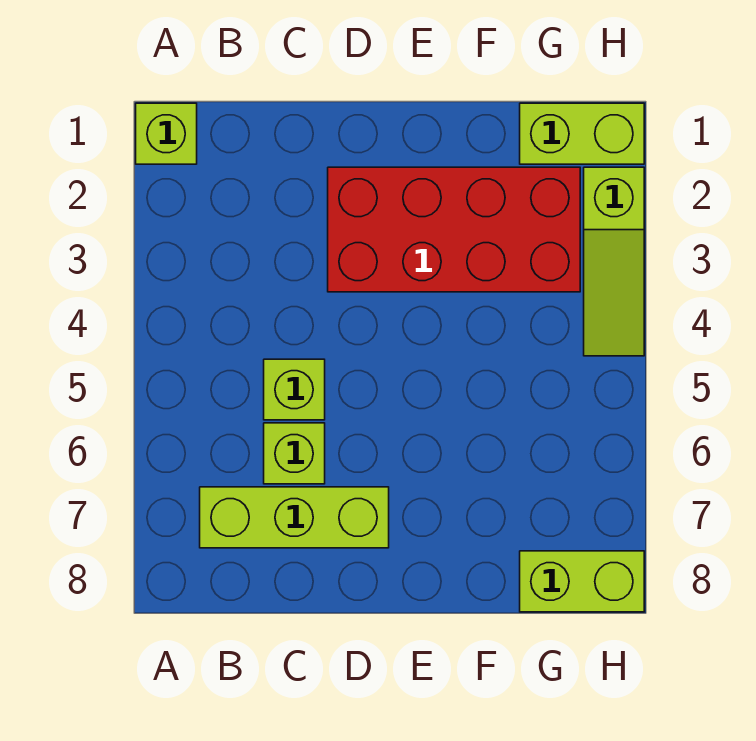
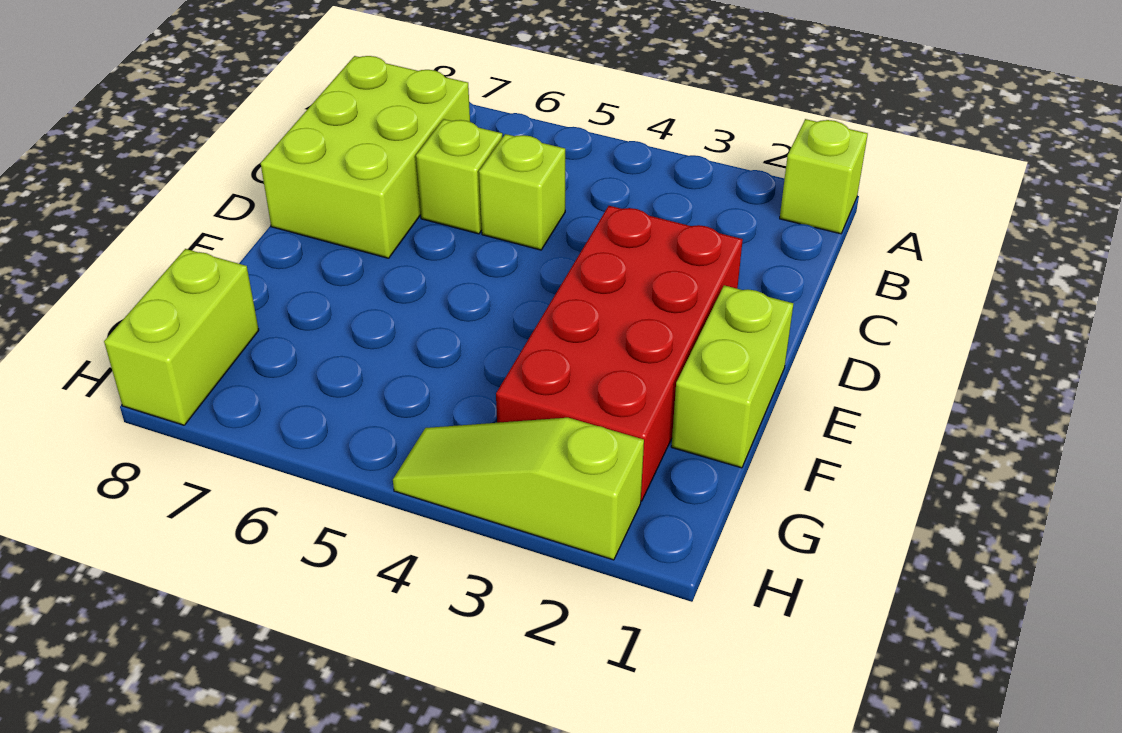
lime brick B7:D7 level 1 -> lime brick B7:D8 level 1
lime brick G1:H1 level 1 -> lime brick E1:F1 level 1

